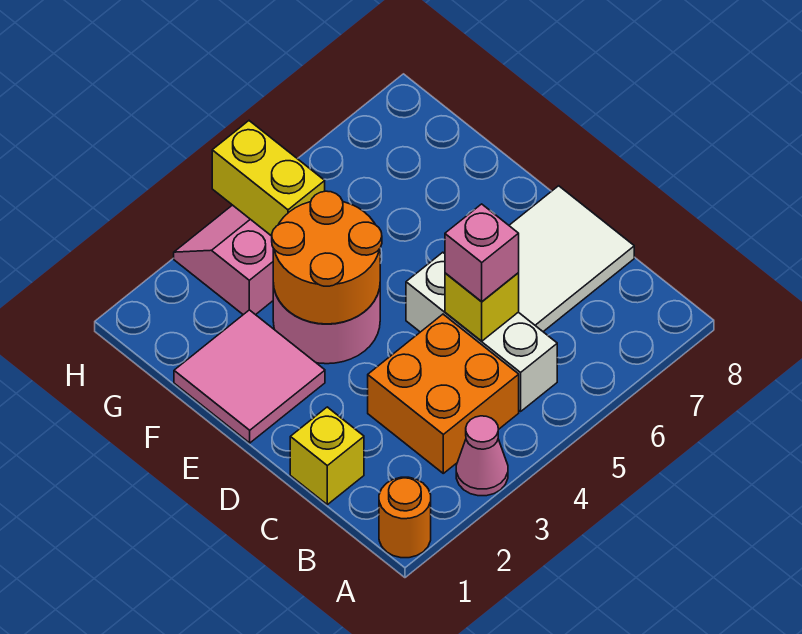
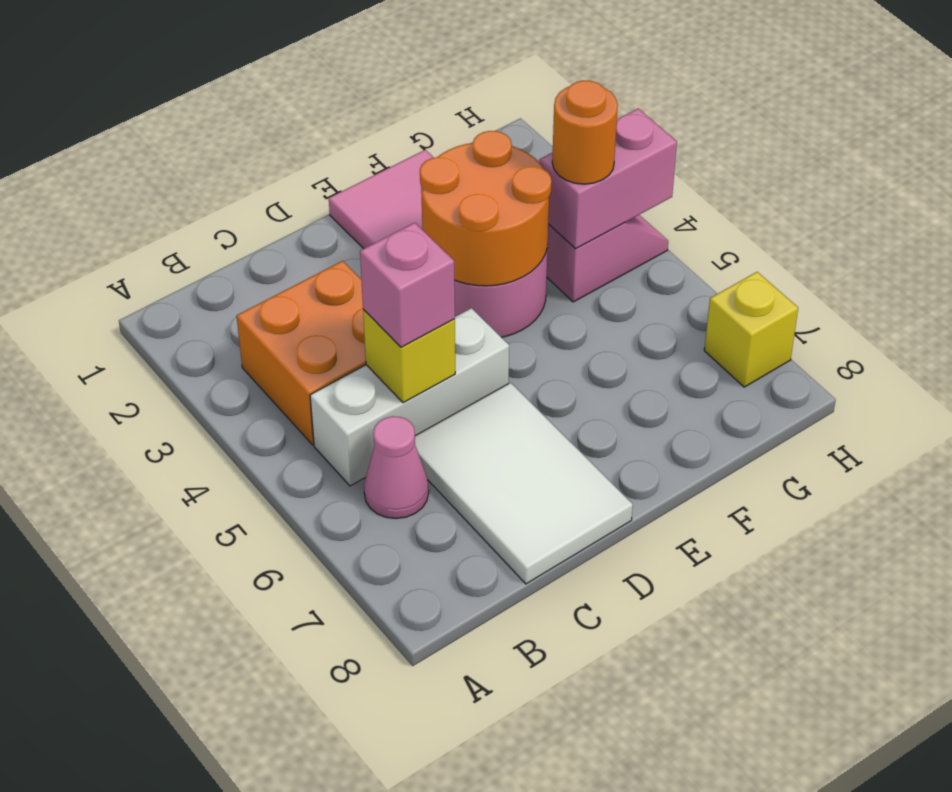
orange round brick A1 level 1 -> orange round brick G4 level 3
pink cone A3 level 1 -> pink cone B6 level 1
yellow brick C1 level 1 -> yellow brick H7 level 1
yellow brick G4:H4 level 2 -> pink brick G4:H4 level 2

